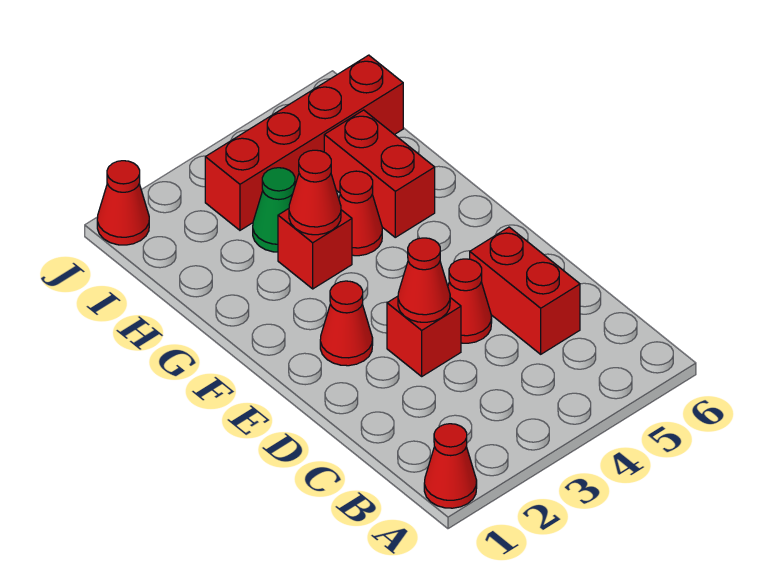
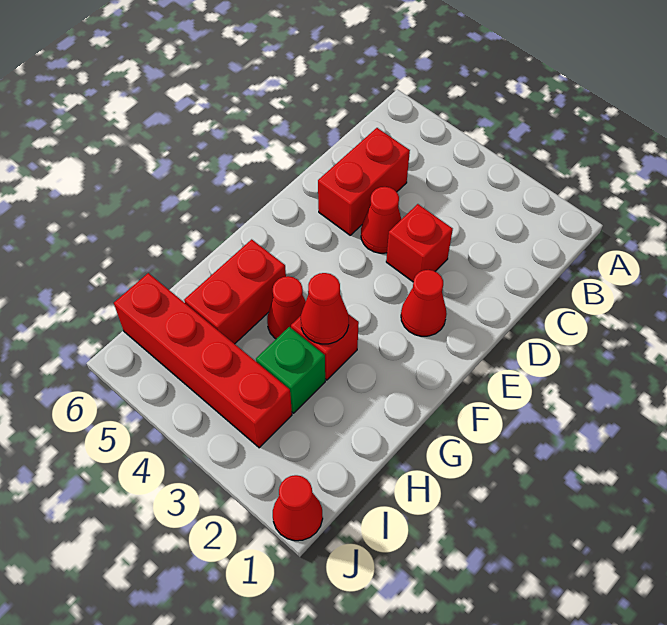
red cone A1 level 1 -> none
red cone D3 level 2 -> none
green cone H3 level 1 -> green brick H3 level 1

